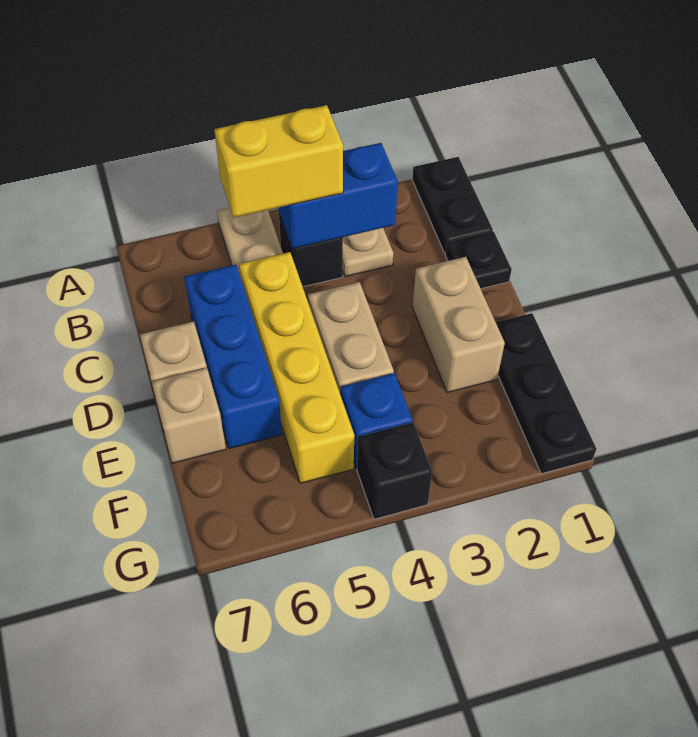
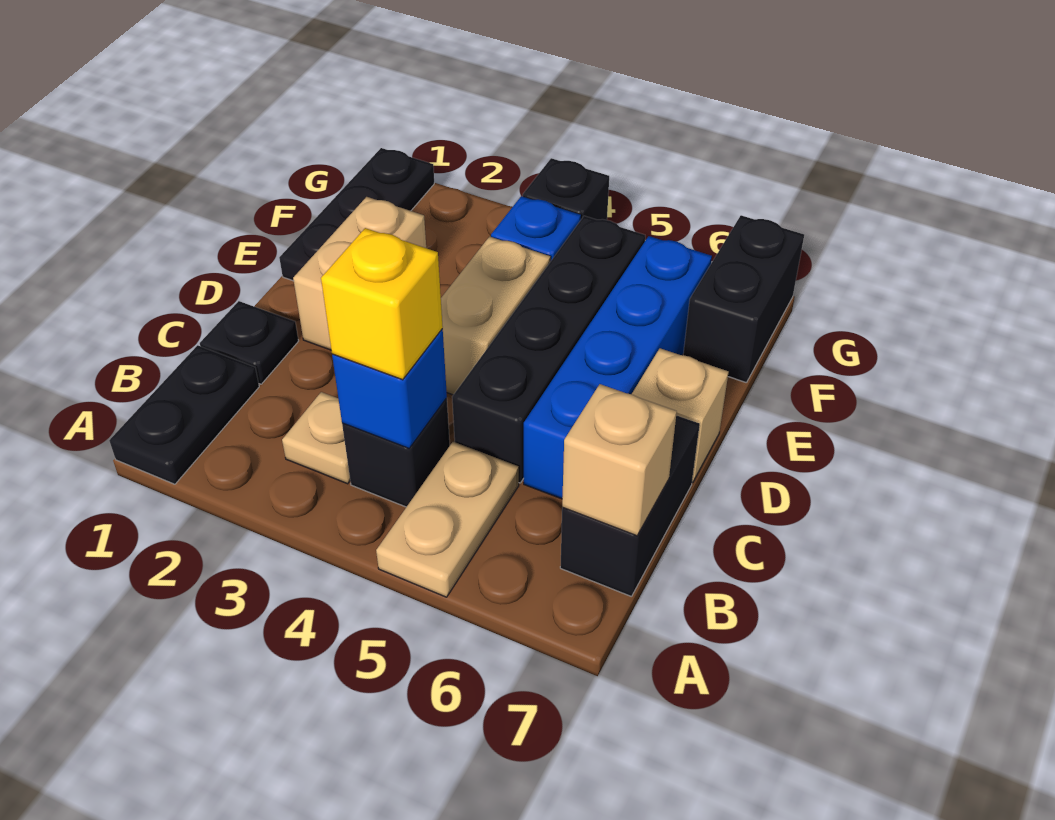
blue brick B3:B4 level 2 -> blue brick B4 level 2
yellow brick B4:B5 level 3 -> yellow brick B4 level 3
none -> black brick B7:C7 level 1
yellow brick C5:F5 level 1 -> black brick C5:F5 level 1
blue brick C6:E6 level 1 -> blue brick C6:F6 level 1
tan brick E7 level 1 -> tan brick B7 level 2
none -> black brick F7:G7 level 1

